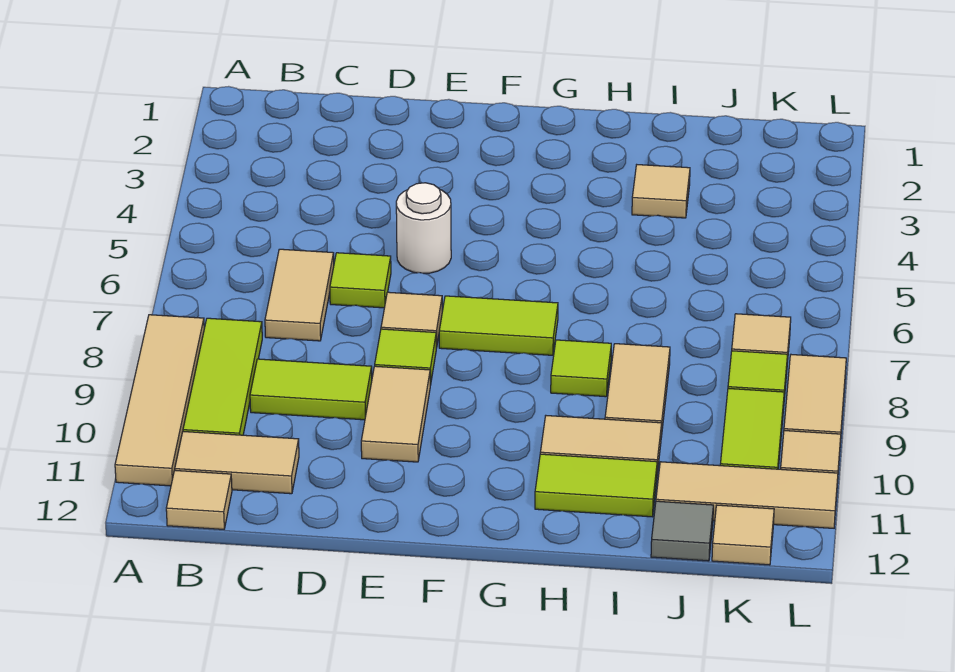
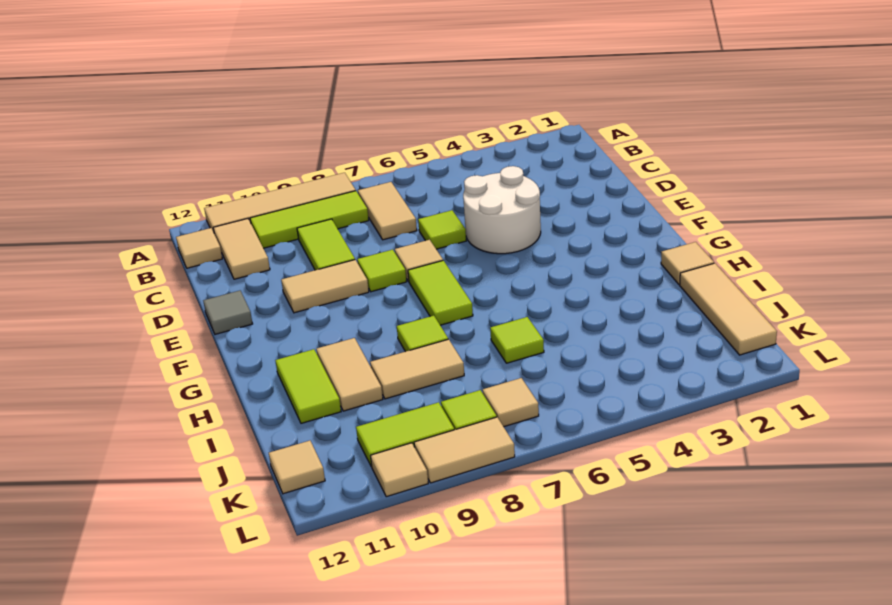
tan tile C6:C7 level 1 -> tan tile B7:C7 level 1
white round brick E5 level 1 -> white round brick D4:E5 level 1
tan tile I3 level 1 -> tan tile H1 level 1
none -> lime tile I6 level 1
tan tile J11:L11 level 1 -> tan tile I1:K1 level 1
grey tile J12 level 1 -> grey tile E12 level 1

